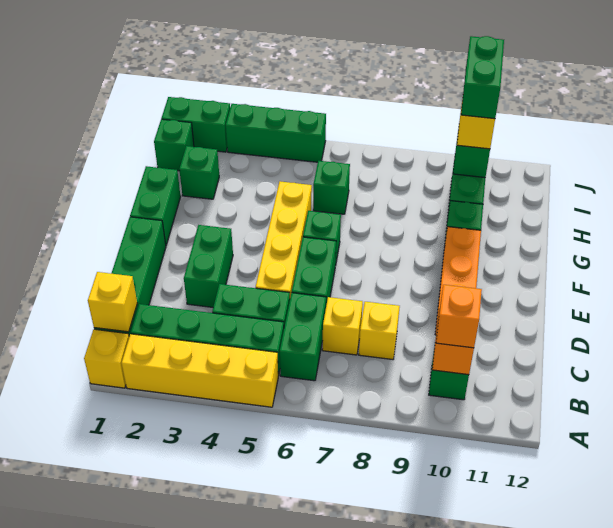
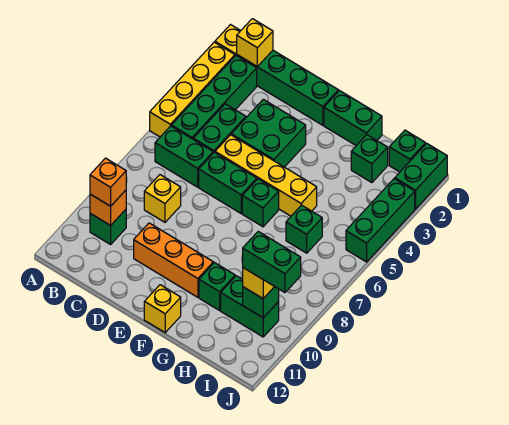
yellow brick C7 level 1 -> yellow brick F12 level 1
green brick D3:E3 level 1 -> green brick D3:E4 level 1

